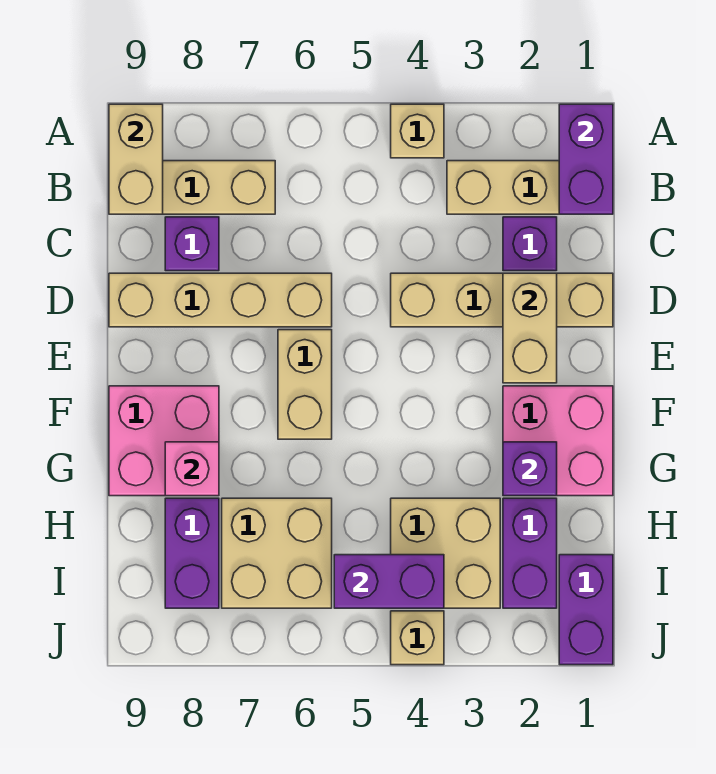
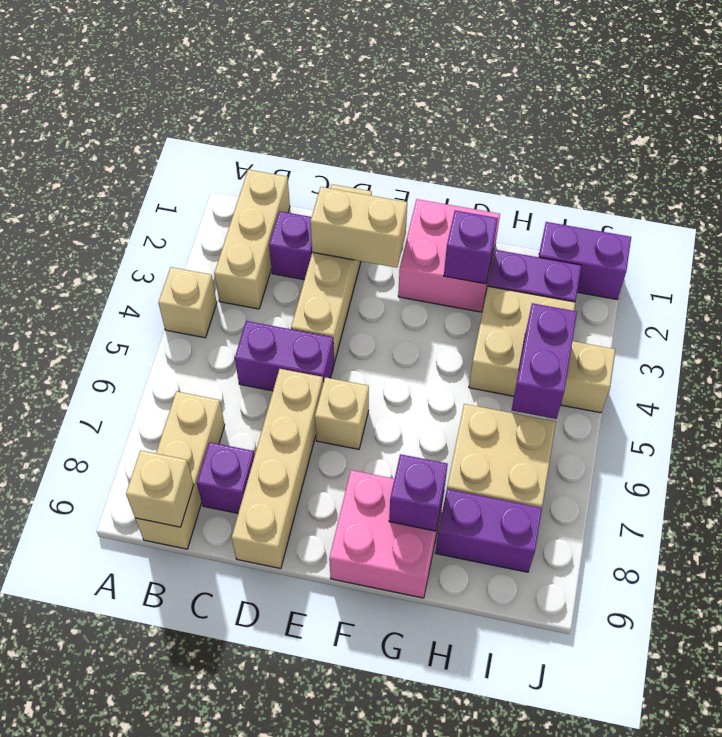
purple brick A1:B1 level 2 -> purple brick C5:D5 level 1
tan brick A9:B9 level 2 -> tan brick B9 level 2
tan brick E6:F6 level 1 -> tan brick E6 level 1
pink brick G8 level 2 -> purple brick G8 level 2

